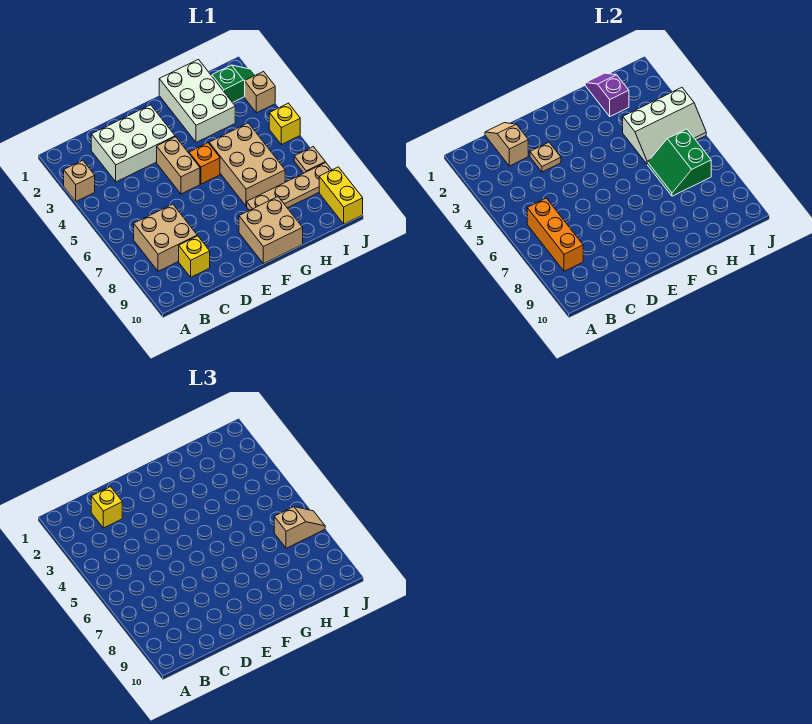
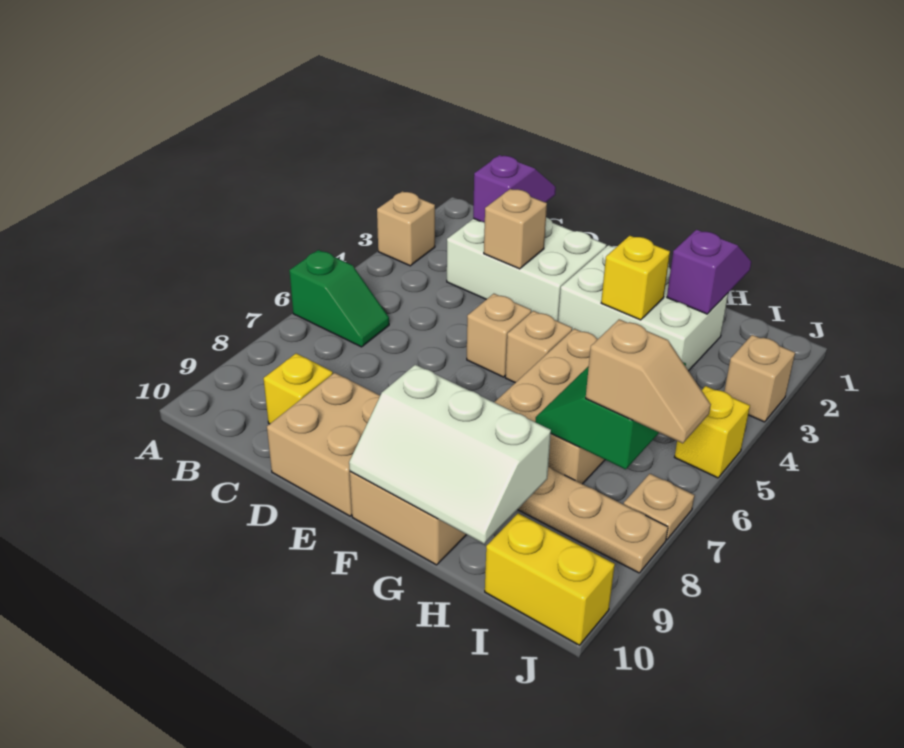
orange brick B6:B8 level 2 -> none
tan brick B7:C8 level 1 -> tan brick D9:E10 level 1
tan slope C1:C2 level 2 top 2 -> purple slope C1:C2 level 2 top 2
yellow brick C2 level 3 -> yellow brick G3 level 2
tan plate D3 level 2 -> tan brick D3 level 2
tan brick E4:E5 level 1 -> tan brick E5 level 1
orange brick F5 level 1 -> tan brick F5 level 1
white brick G1:H3 level 1 -> white brick F2:H3 level 1
white slope H4:J5 level 2 top 4 -> white slope F9:H10 level 2 top 9
green slope I2:J2 level 1 top I -> green slope A6:B6 level 1 top A
yellow brick J9:J10 level 1 -> yellow brick I10:J10 level 1

